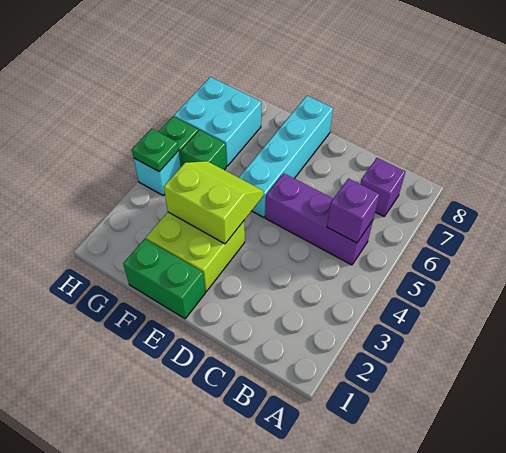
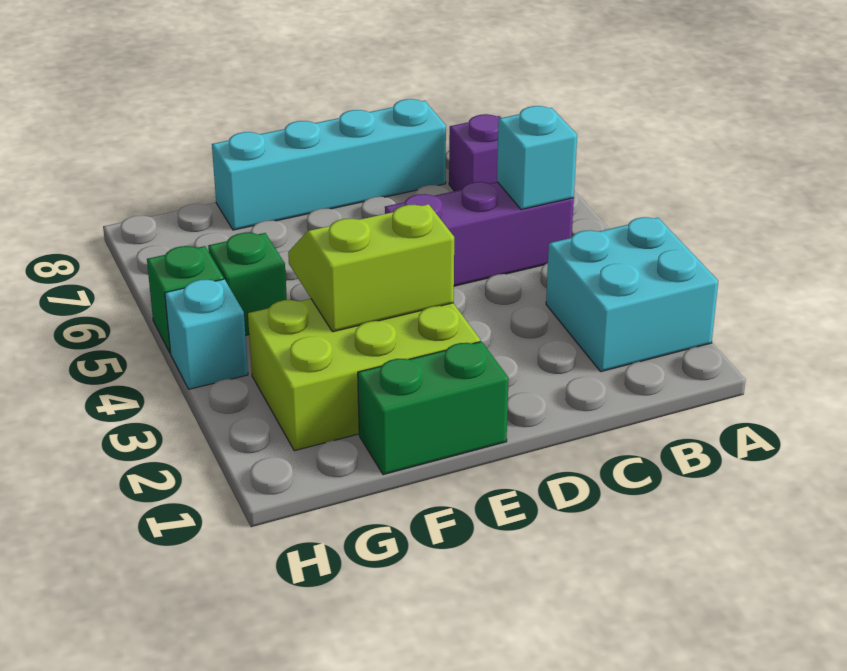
purple brick B5 level 2 -> cyan brick B5 level 2
lime brick E2:F3 level 1 -> lime brick E2:G3 level 1
cyan brick E5:E8 level 1 -> cyan brick C8:F8 level 1
cyan brick G6:H7 level 1 -> cyan brick A2:B3 level 1
green plate H4 level 2 -> none

